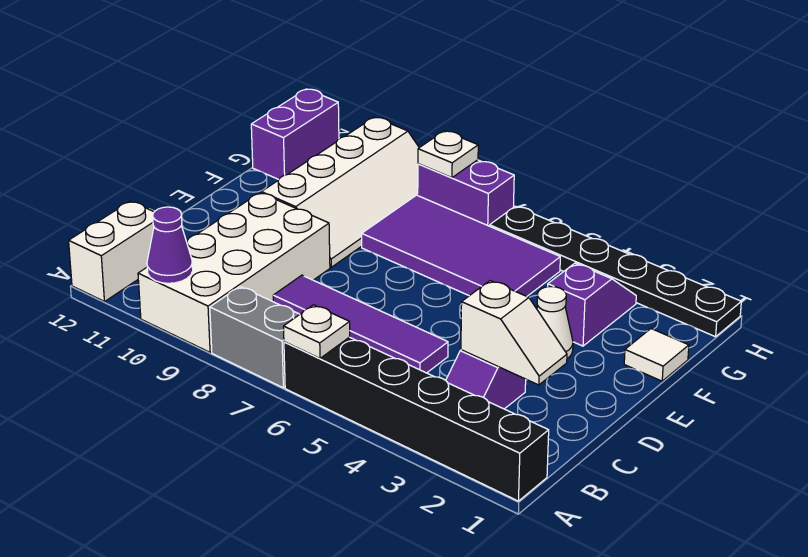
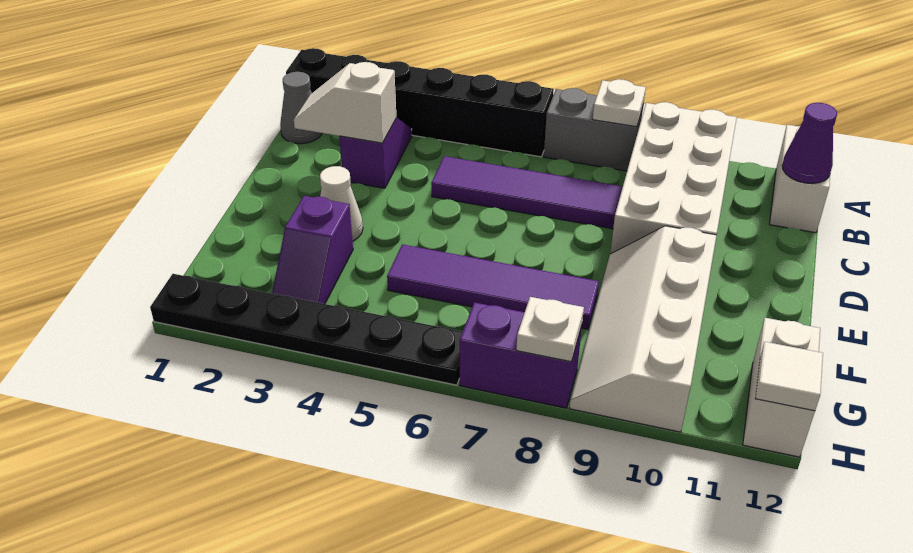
white plate A6 level 2 -> white plate A8 level 2
purple cone A10 level 2 -> purple cone B12 level 2
none -> grey cone B1 level 1
white tile F1 level 1 -> white tile H12 level 2
purple tile F5:G8 level 1 -> purple tile F5:F8 level 1
purple brick G12:H12 level 1 -> white brick G12:H12 level 1

